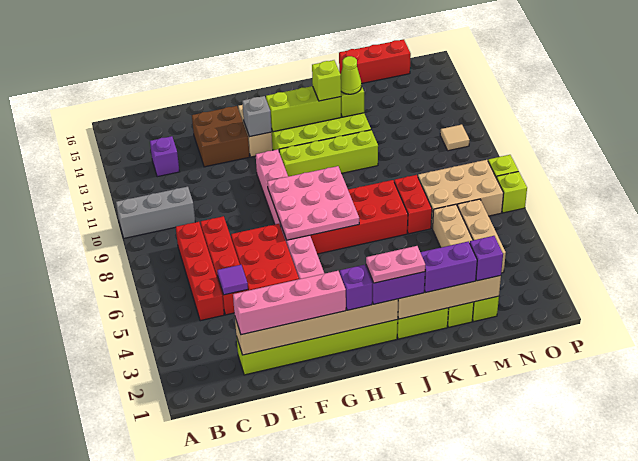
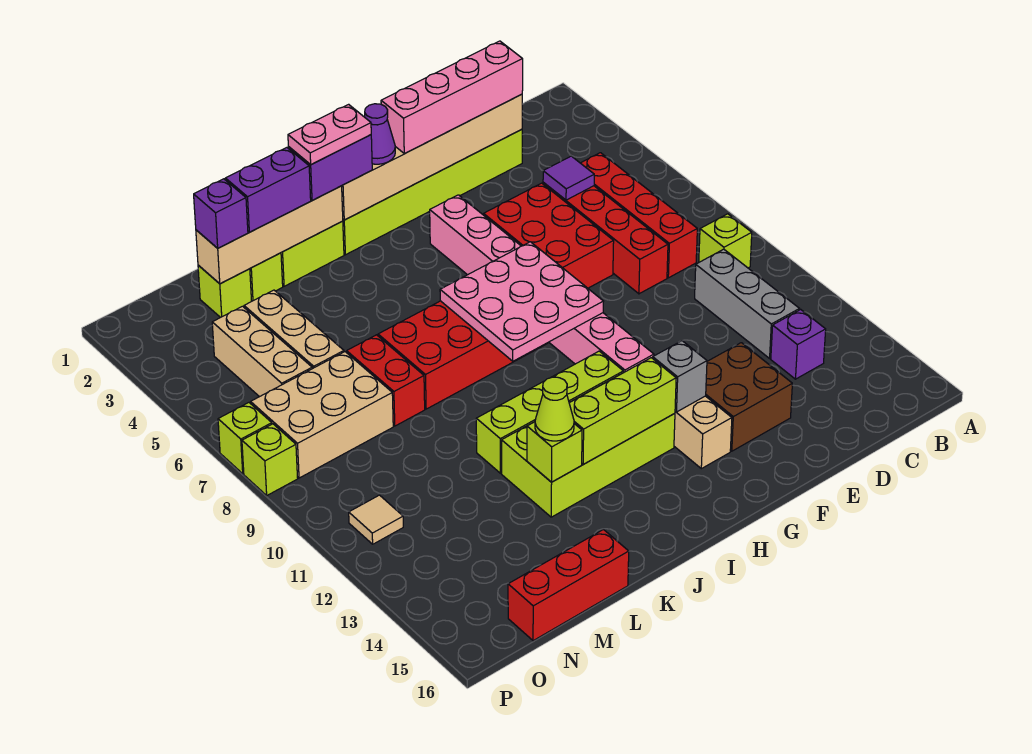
grey brick A10:C10 level 1 -> grey brick C10:C12 level 1
purple brick H2 level 3 -> purple cone H2 level 3
lime brick J13 level 3 -> lime brick B9 level 1

